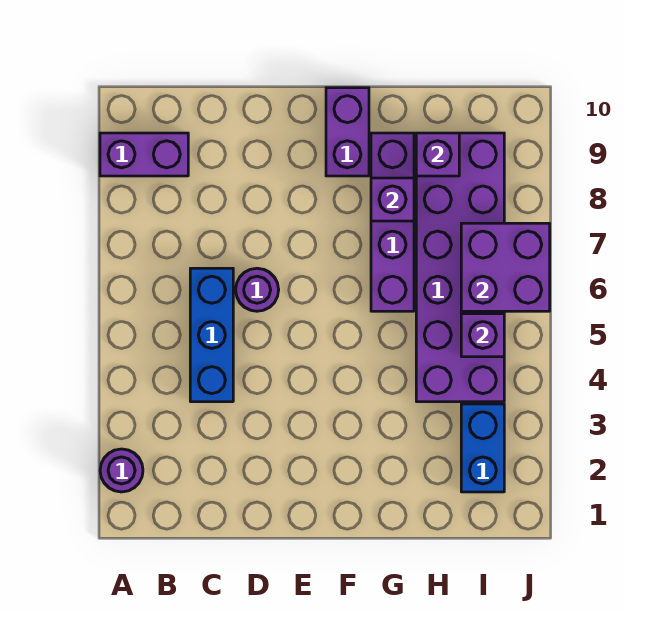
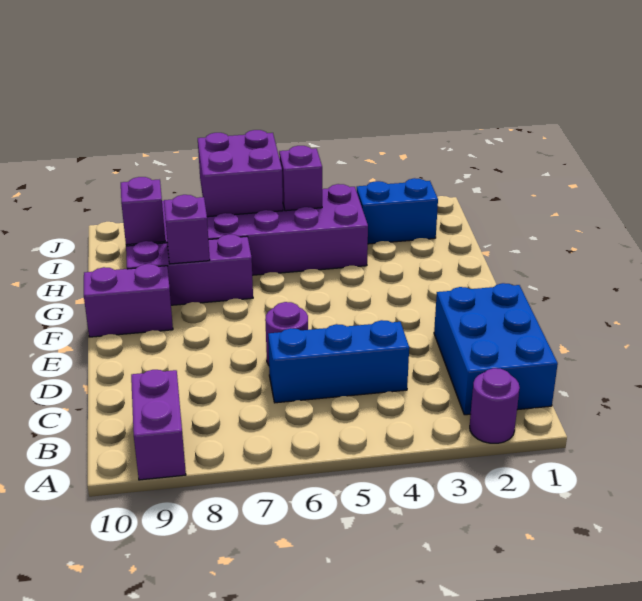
none -> blue brick B1:D2 level 1
purple brick G6:G9 level 1 -> purple brick G7:G9 level 1

